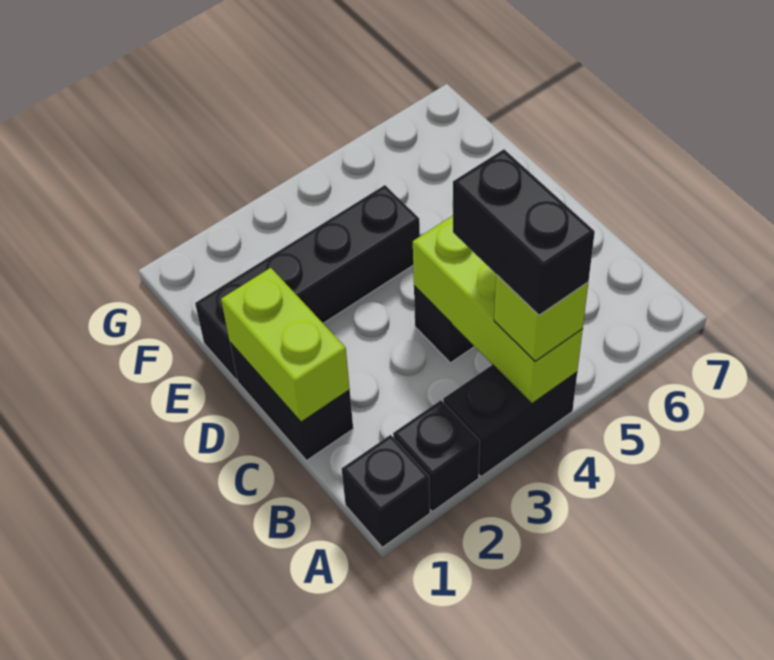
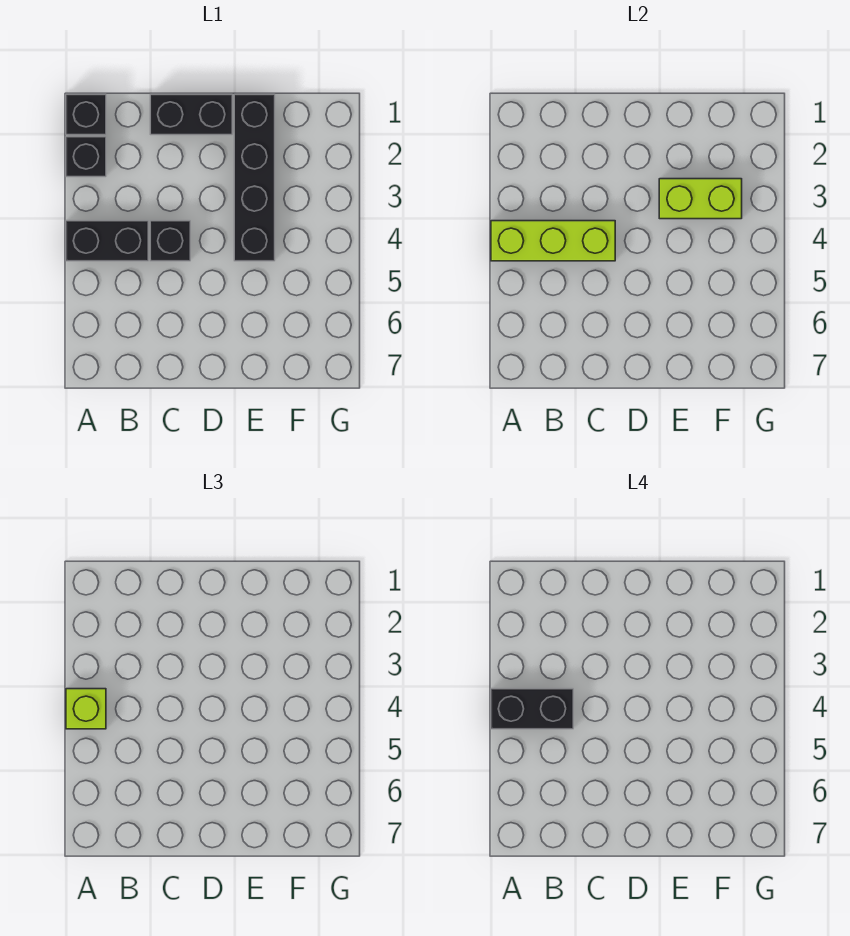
black brick A3:A4 level 1 -> black brick A4:B4 level 1
lime brick C1:D1 level 2 -> lime brick E3:F3 level 2

